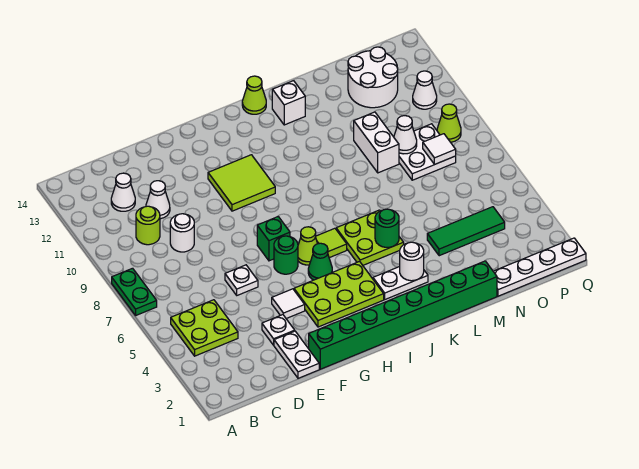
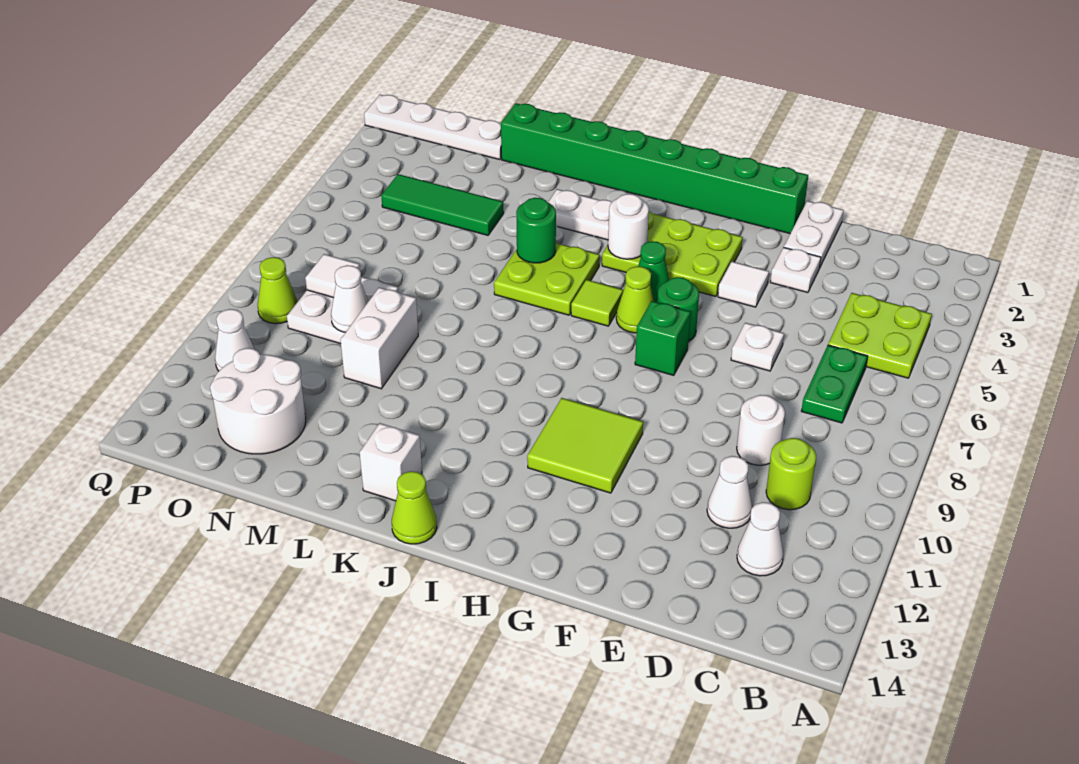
green plate A7:A8 level 1 -> green plate C6:C7 level 1
white round brick K3 level 2 -> white round brick I4 level 2

